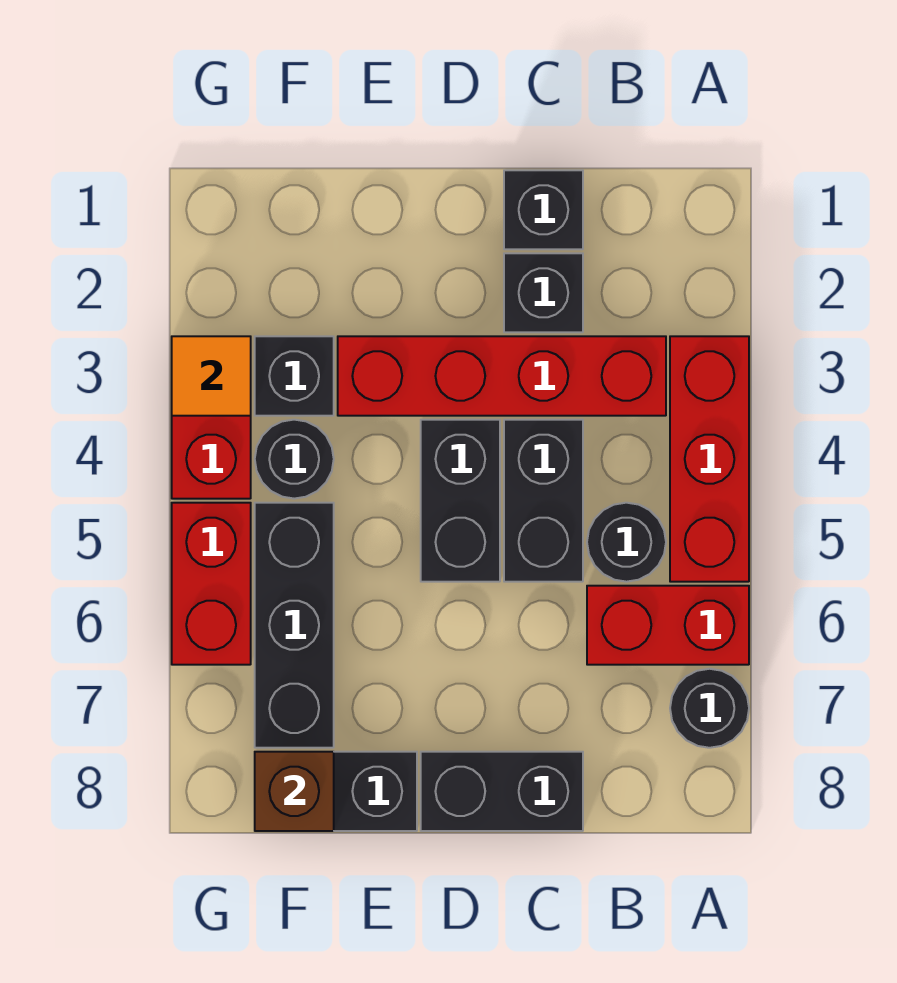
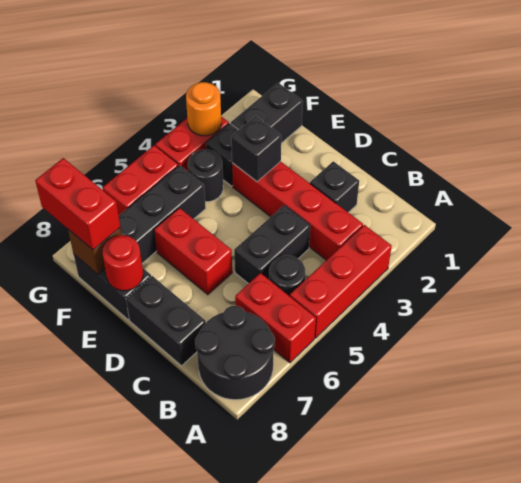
black round brick A7 level 1 -> black round brick A7:B8 level 1
black brick C1 level 1 -> black brick E3 level 2
black brick D4:D5 level 1 -> black brick F1:F2 level 1
none -> red brick D6:E6 level 1
none -> red round brick E8 level 2
none -> red brick F8:G8 level 3
orange tile G3 level 2 -> orange round brick G3 level 2

